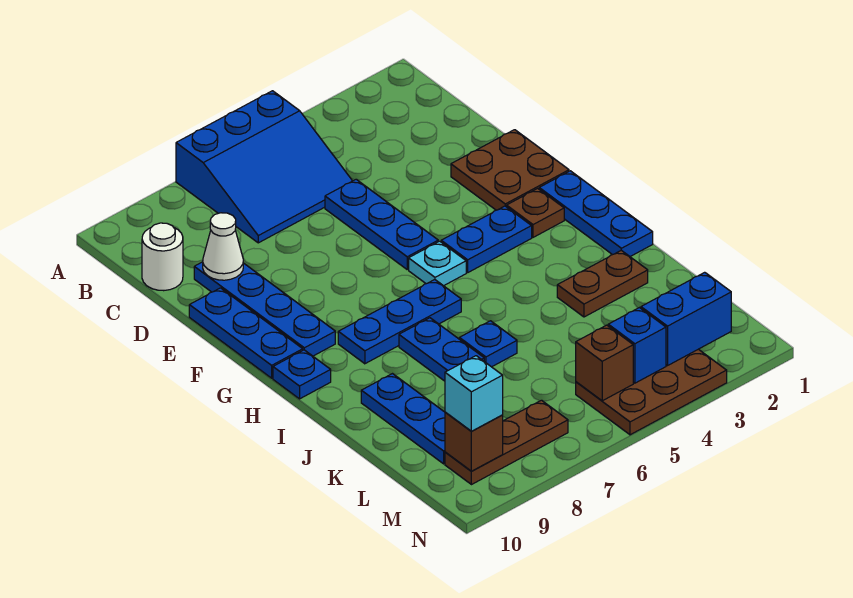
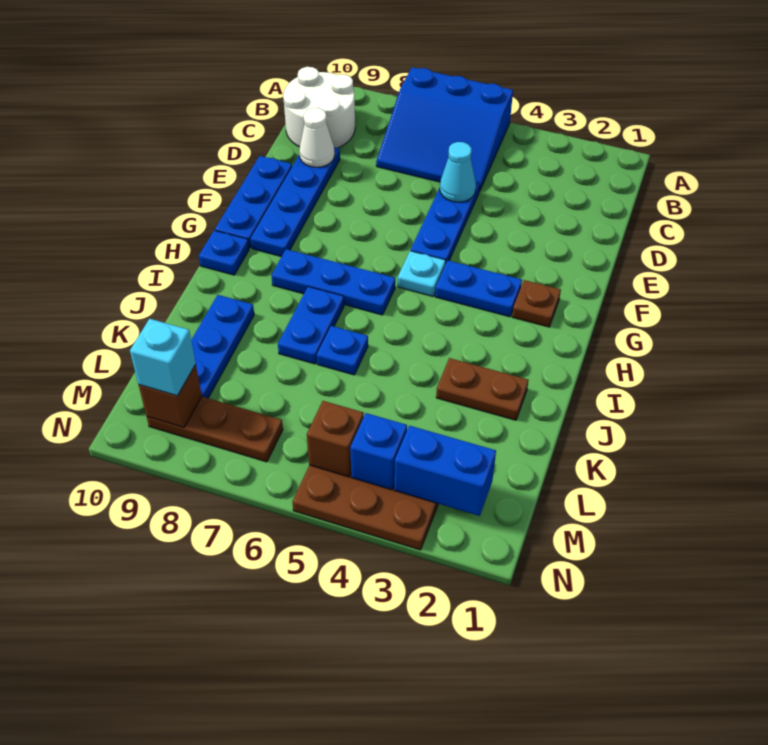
white round brick C10 level 1 -> white round brick B9:C10 level 1
none -> cyan cone D5 level 2
brown plate E1:F2 level 1 -> none
blue plate G1:I1 level 1 -> none

